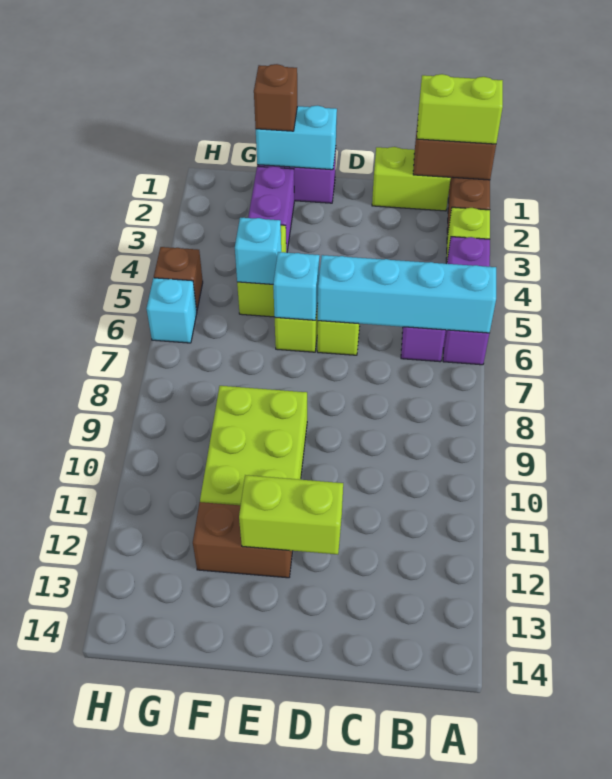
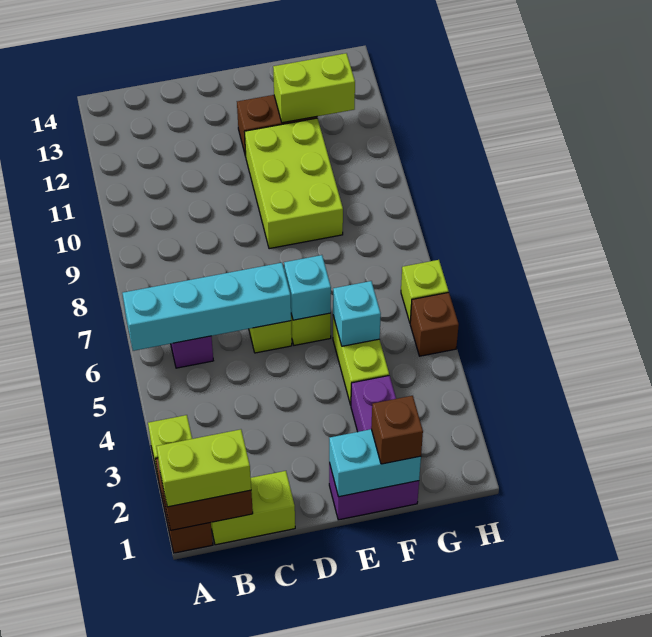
purple brick A4:A6 level 1 -> none
lime brick D12:E12 level 2 -> lime brick F12:G12 level 2
cyan brick H6 level 1 -> lime brick H6 level 1

